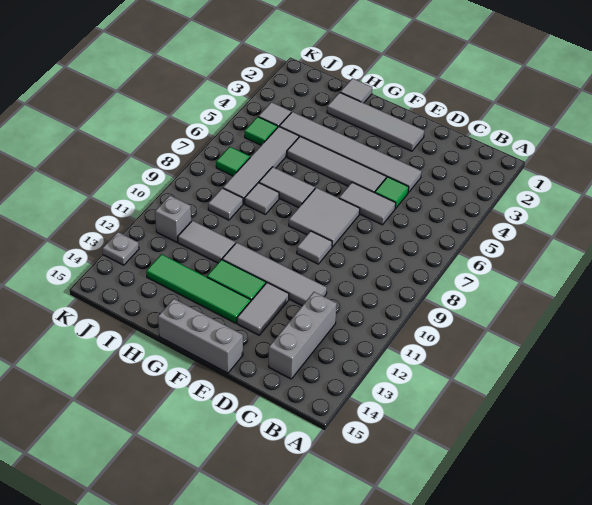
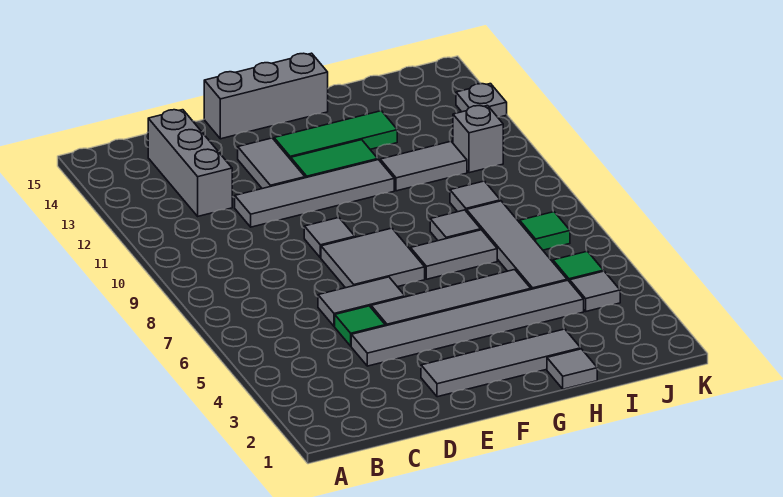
green tile F13:I13 level 1 -> green tile F13:H13 level 1

